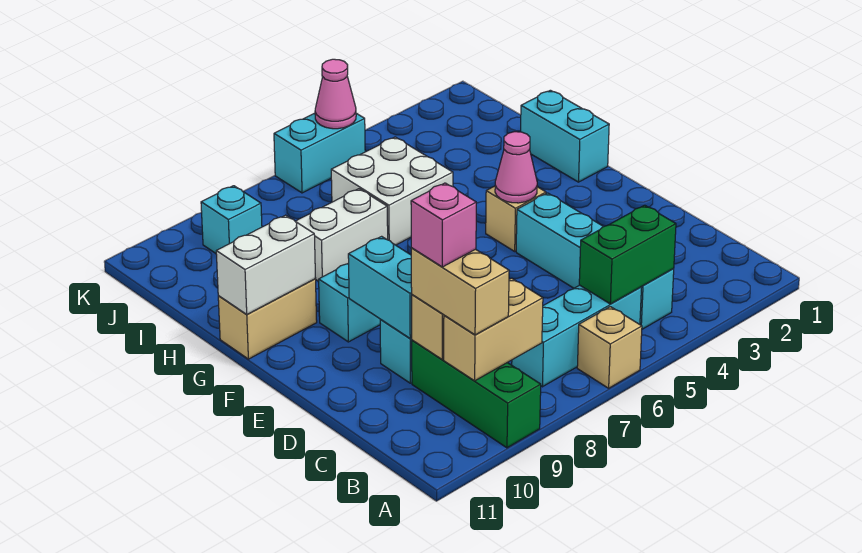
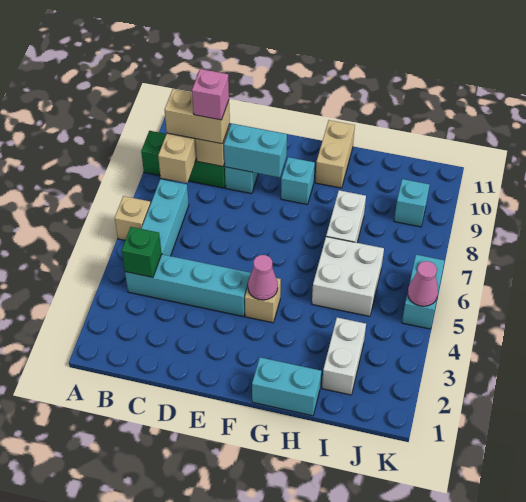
green brick B4:B5 level 2 -> green brick B4 level 2
white brick G10:G11 level 2 -> white brick I2:I3 level 1

